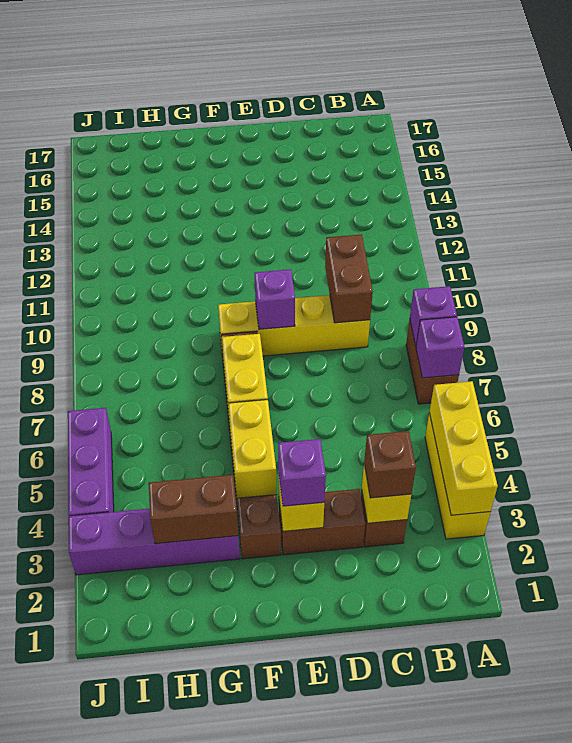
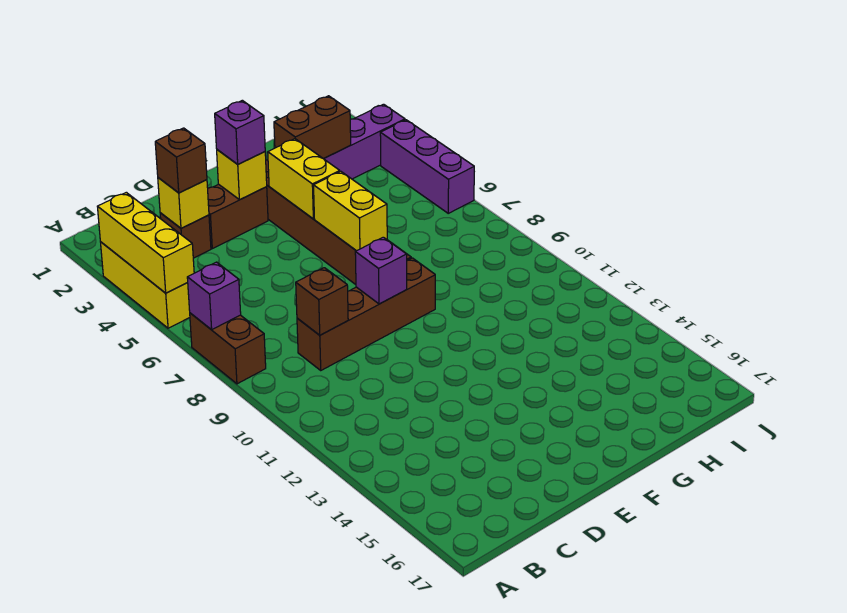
purple brick A8 level 2 -> none
yellow brick C9:F9 level 1 -> brown brick C9:F9 level 1
brown brick C9:C10 level 2 -> brown brick C9 level 2

